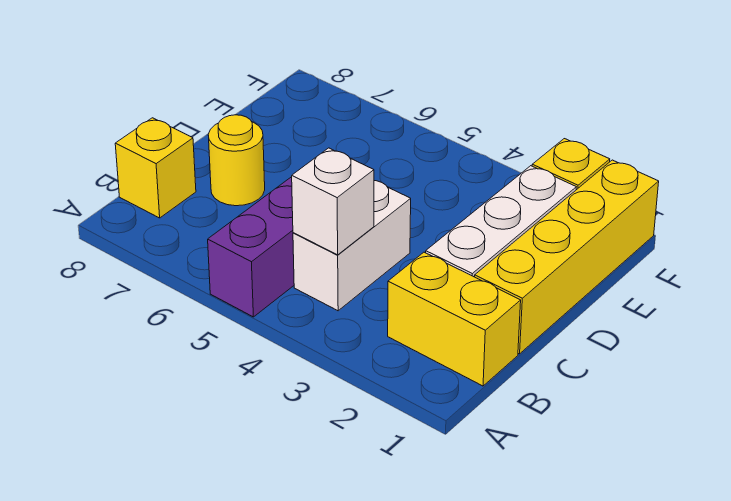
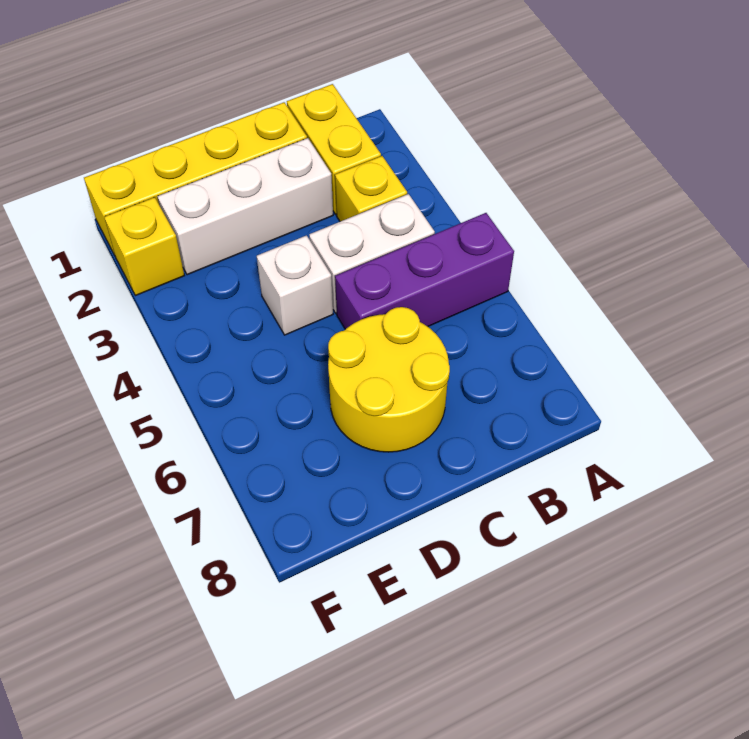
white brick B4 level 2 -> white brick D4 level 1
yellow brick B8 level 1 -> yellow brick B3 level 1
yellow round brick C7 level 1 -> yellow round brick C6:D7 level 1

